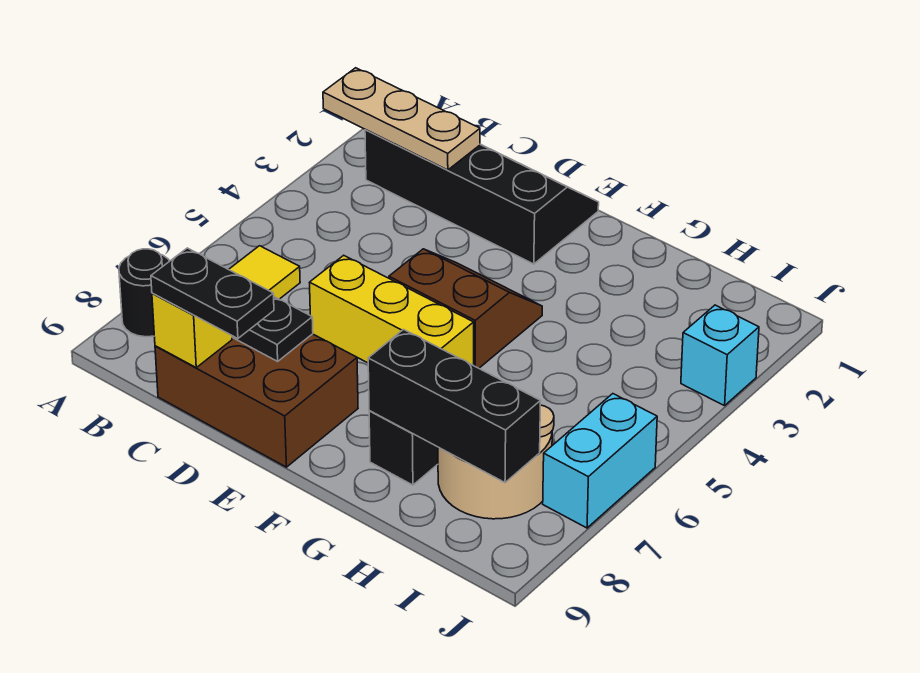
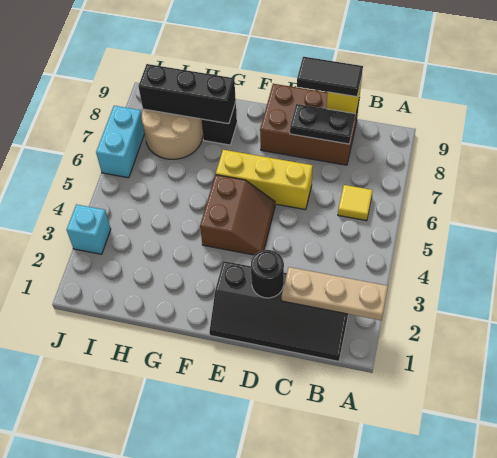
black round brick A8 level 1 -> black round brick D2 level 2
black plate C9:D9 level 3 -> black tile C9:D9 level 3
brown slope E4:F5 level 1 top 5 -> brown slope E4:F5 level 1 top F

